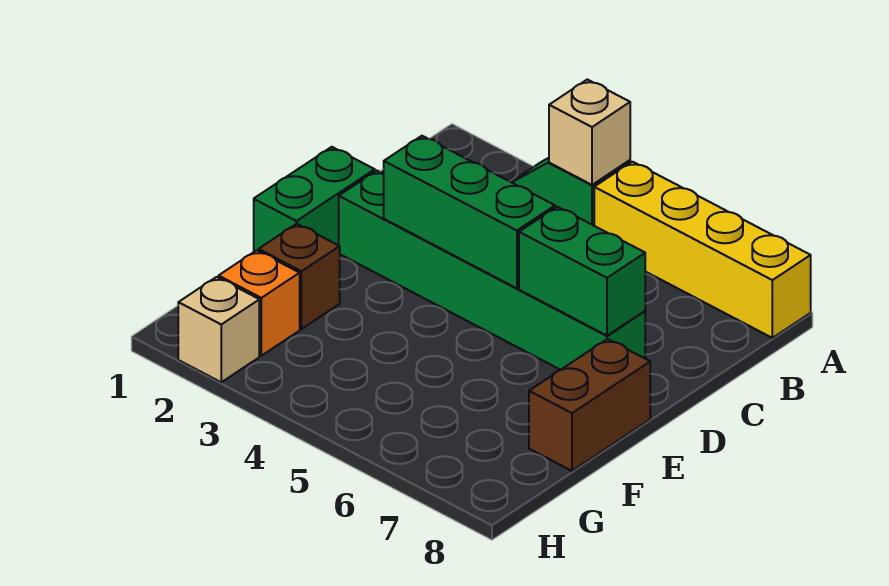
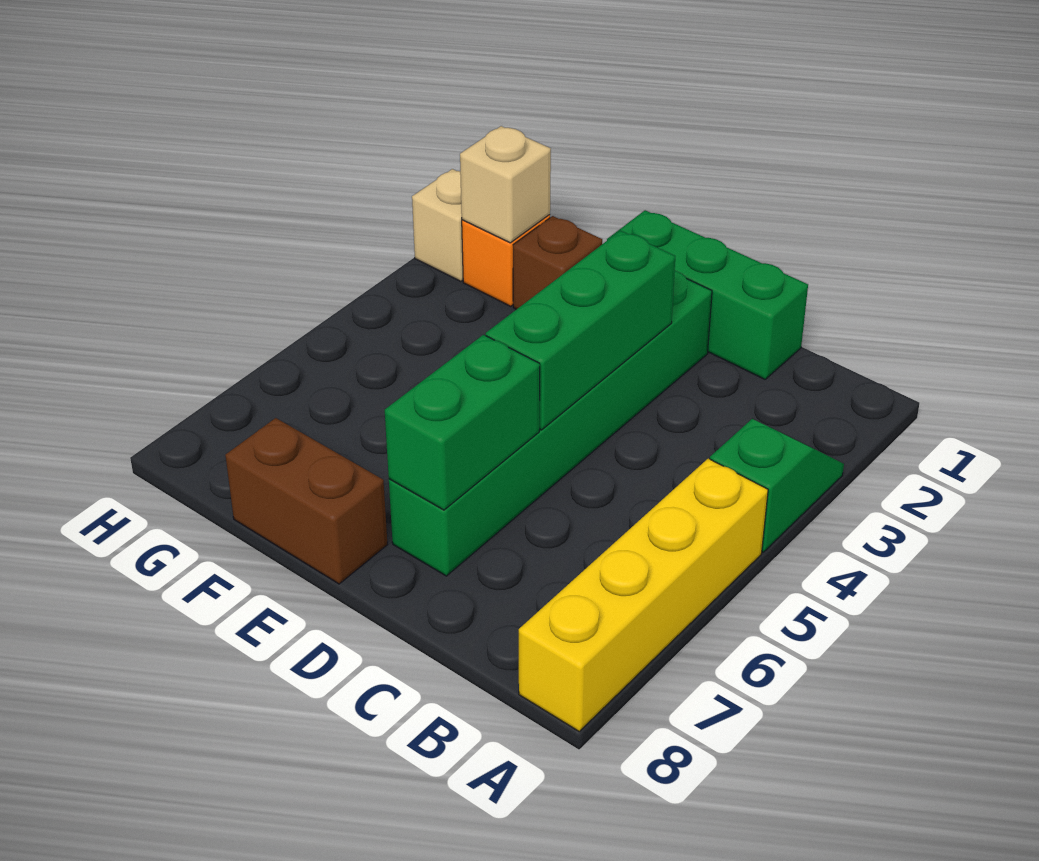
tan brick A4 level 2 -> tan brick G2 level 2
green brick D1:E1 level 1 -> green brick C1:E1 level 1

